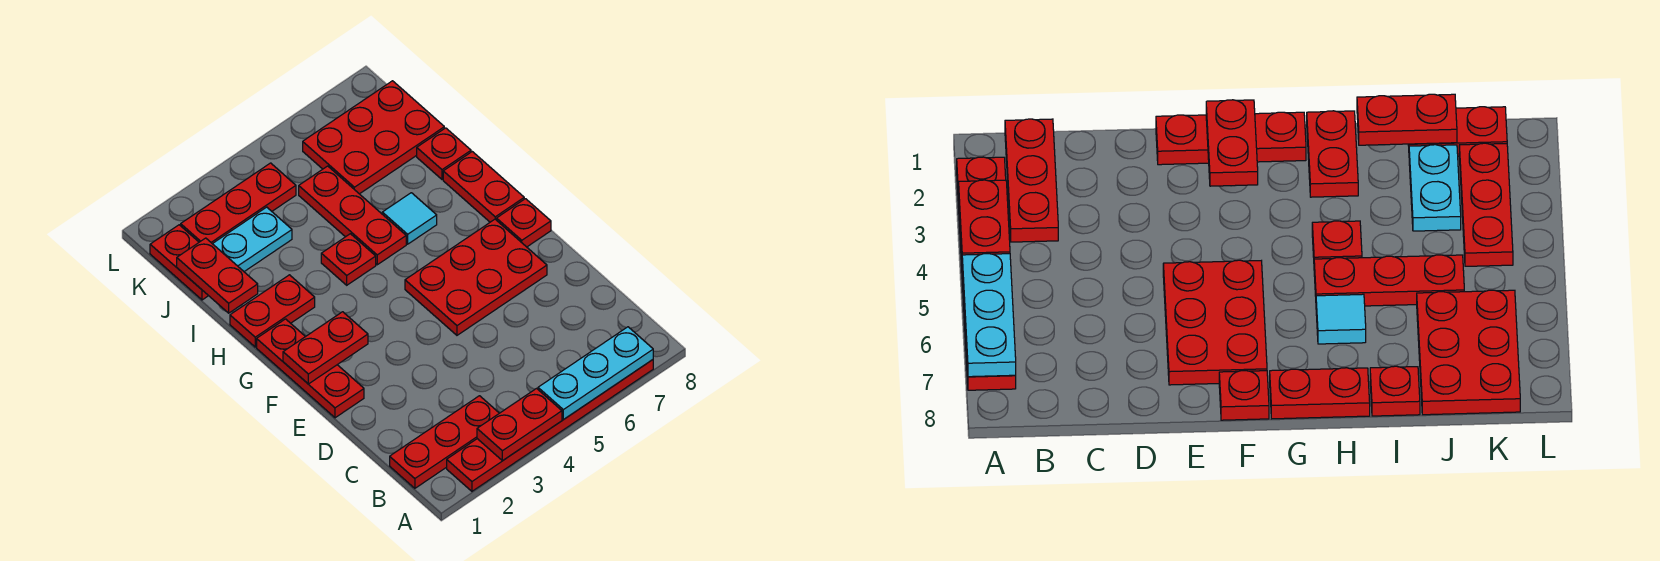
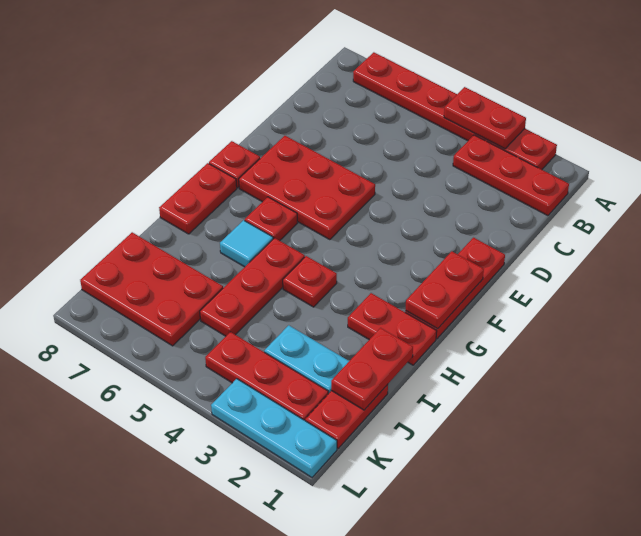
cyan plate A5:A7 level 2 -> cyan plate L1:L3 level 1
red plate F1:F2 level 2 -> red plate F1:G1 level 2
red plate I8 level 1 -> red plate G6 level 1

